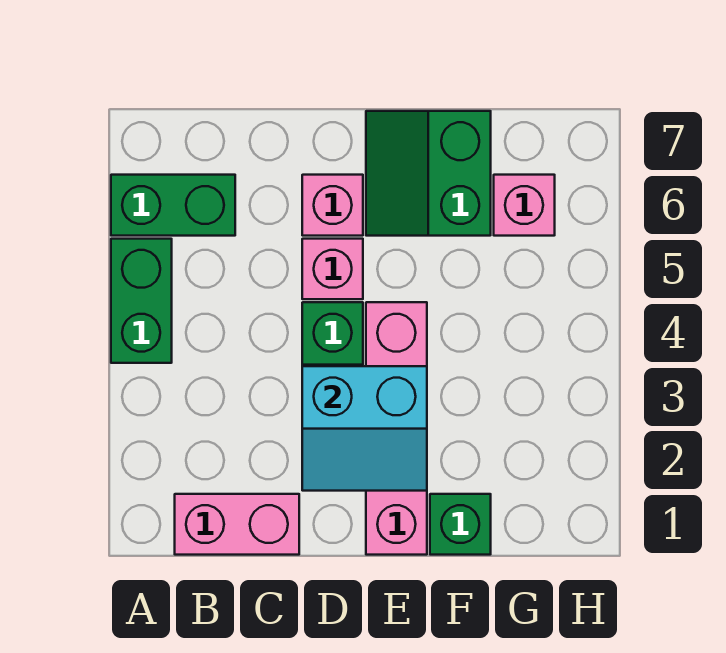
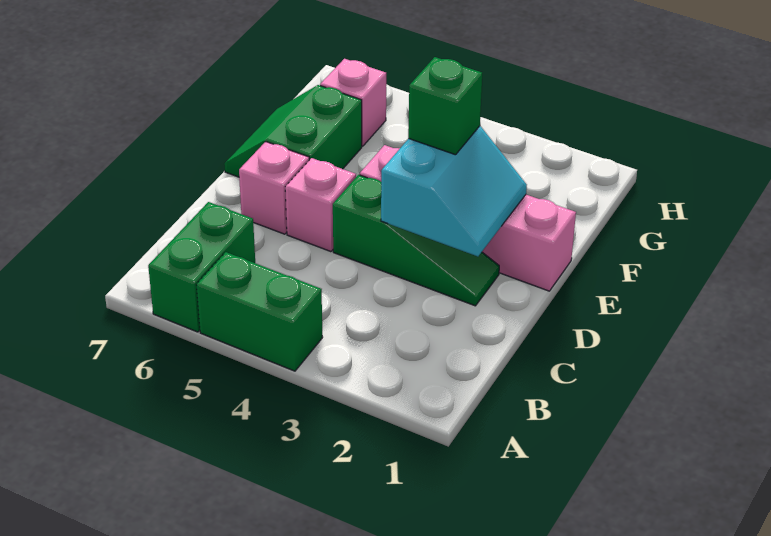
pink brick B1:C1 level 1 -> none
green slope E6:F7 level 1 top F -> green slope E6:F7 level 1 top 6
green brick F1 level 1 -> green brick E3 level 3

